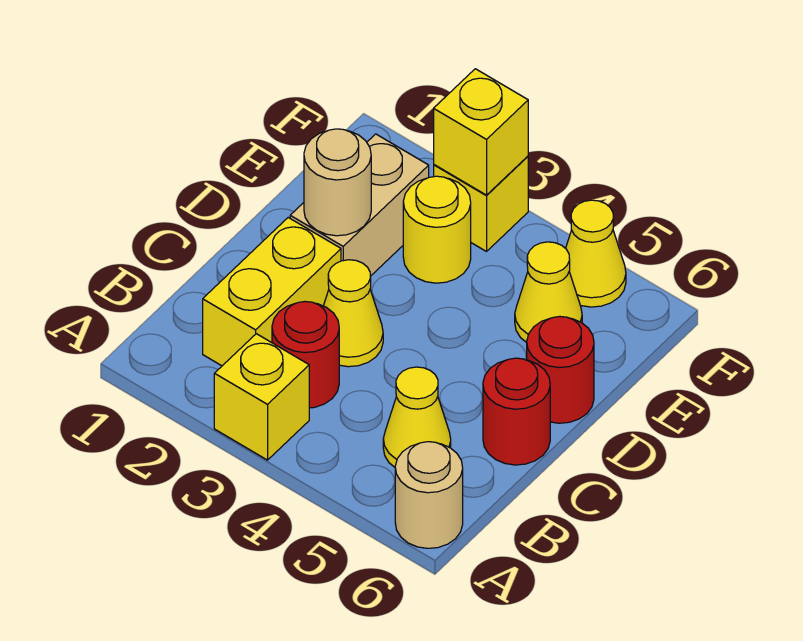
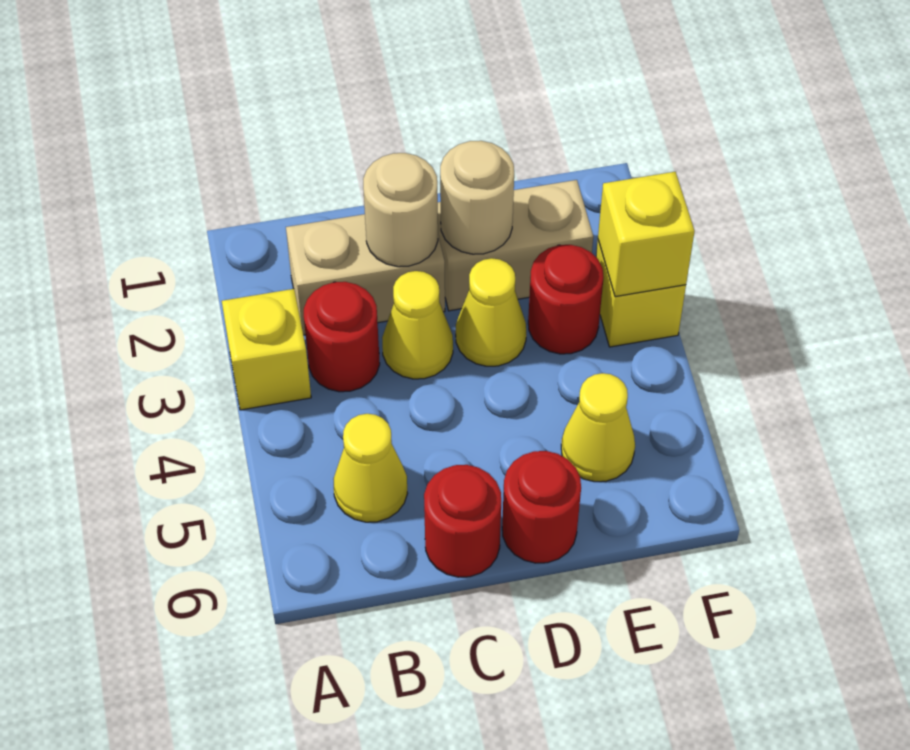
tan round brick A6 level 1 -> tan round brick C2 level 2
yellow brick B2:C2 level 1 -> tan brick B2:C2 level 1
yellow round brick E3 level 1 -> red round brick E3 level 1
yellow cone F5 level 1 -> yellow cone D3 level 1

